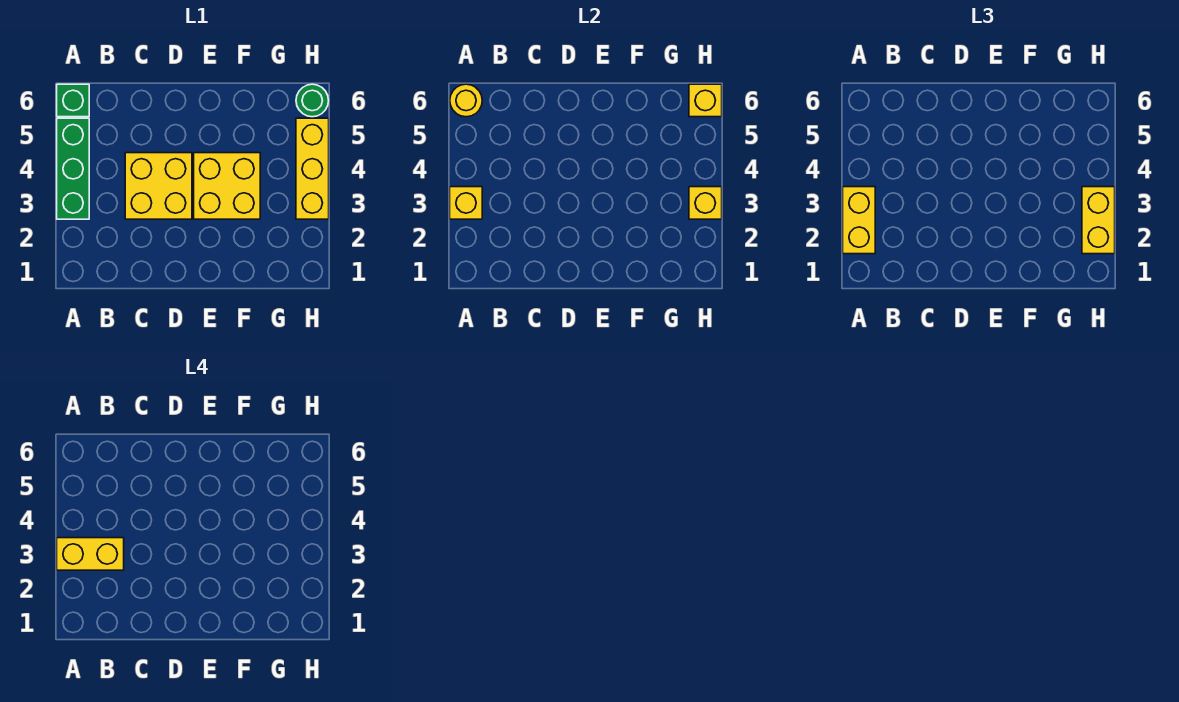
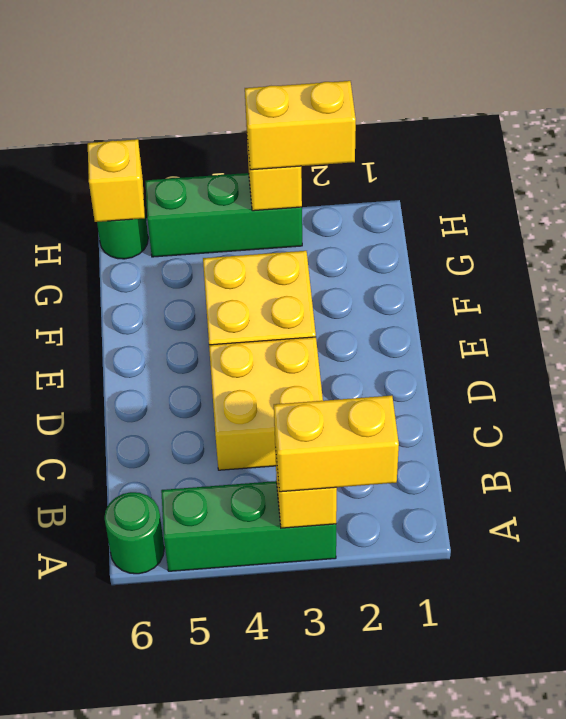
yellow brick A3:B3 level 4 -> none
green brick A6 level 1 -> green round brick A6 level 1
yellow round brick A6 level 2 -> none
yellow brick H3:H5 level 1 -> green brick H3:H5 level 1

